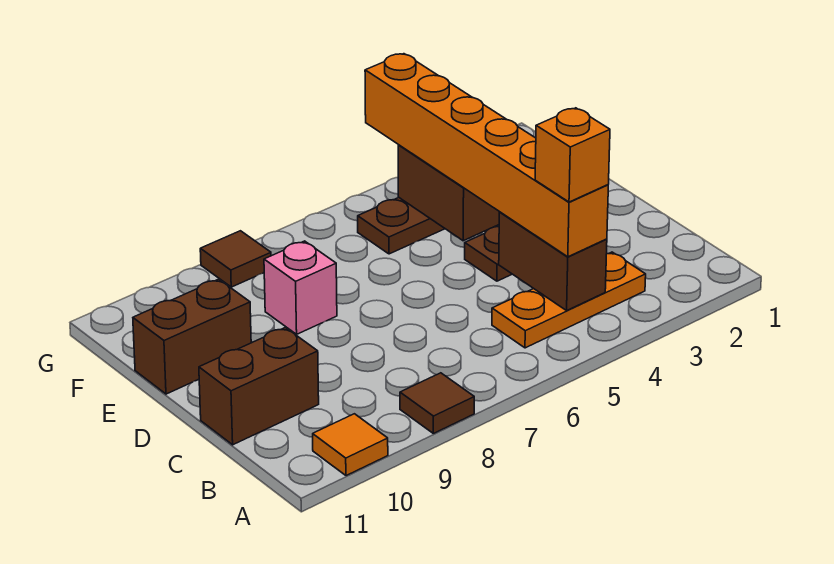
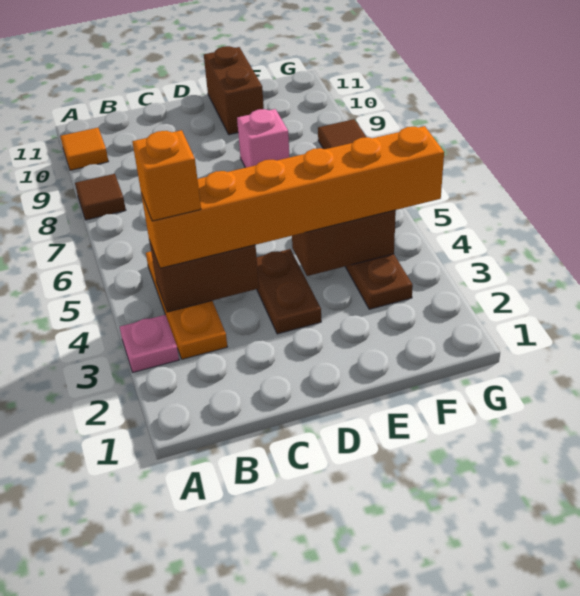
none -> pink plate A3 level 1
brown brick C10:C11 level 1 -> none

